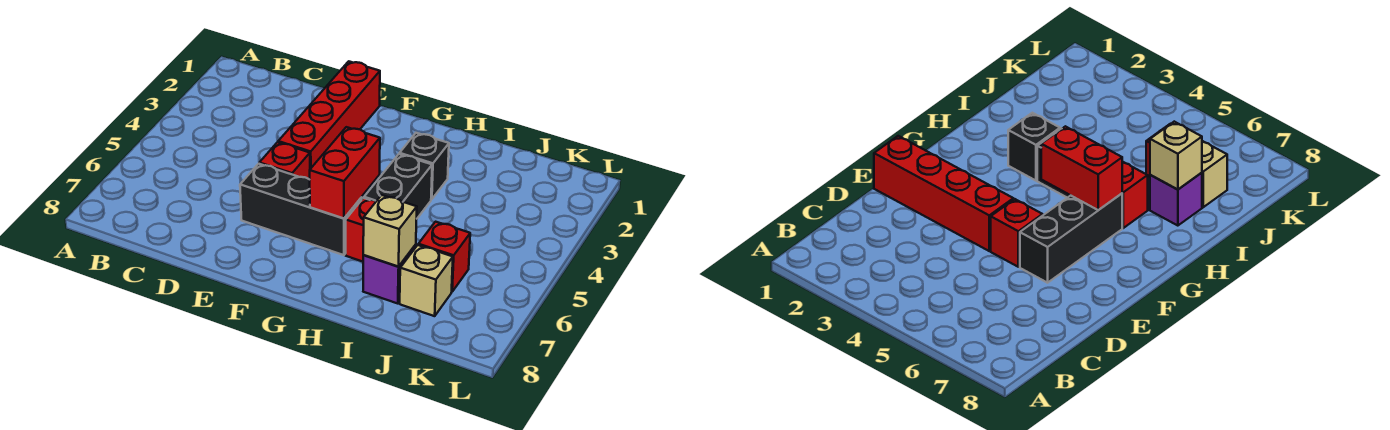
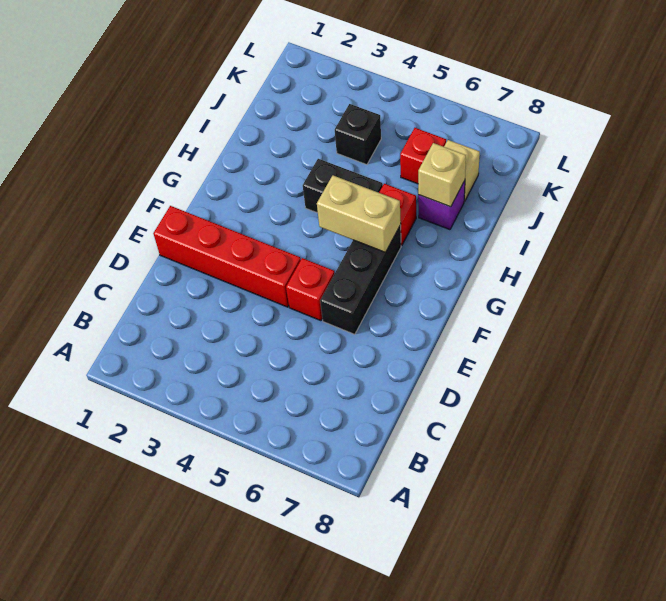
red brick G5:G6 level 2 -> tan brick G5:G6 level 2
black brick H3 level 1 -> black brick J4 level 1

